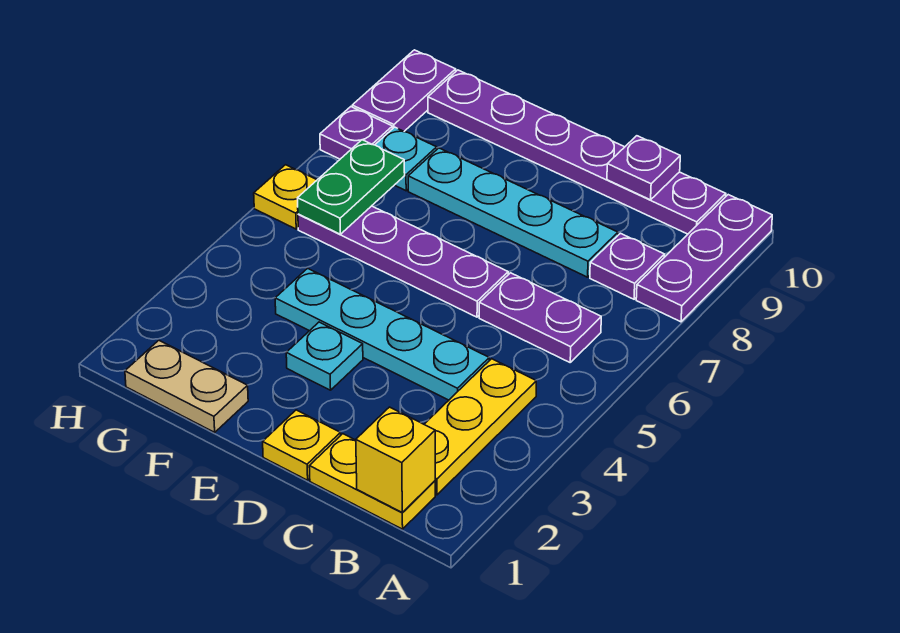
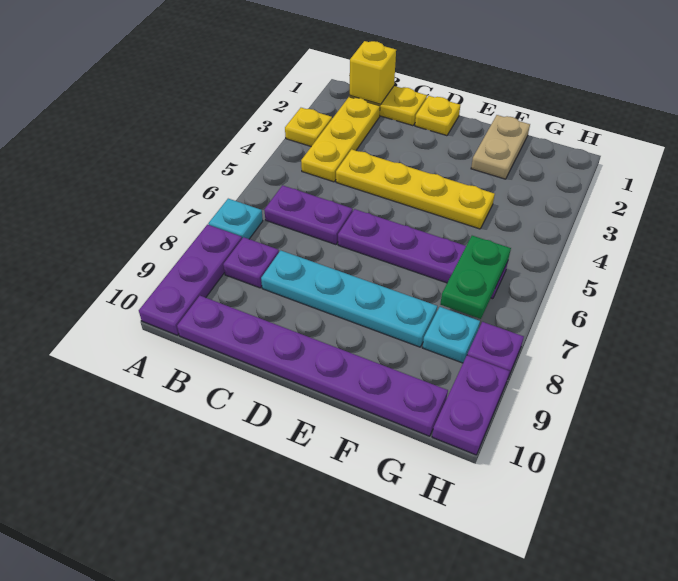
cyan plate C4:F4 level 1 -> yellow plate C4:F4 level 1
purple plate C10 level 2 -> none
cyan plate E3 level 1 -> cyan plate A7 level 1
tan plate F1:G1 level 1 -> tan plate F1:F2 level 1
yellow plate H6 level 1 -> yellow plate A3 level 1

